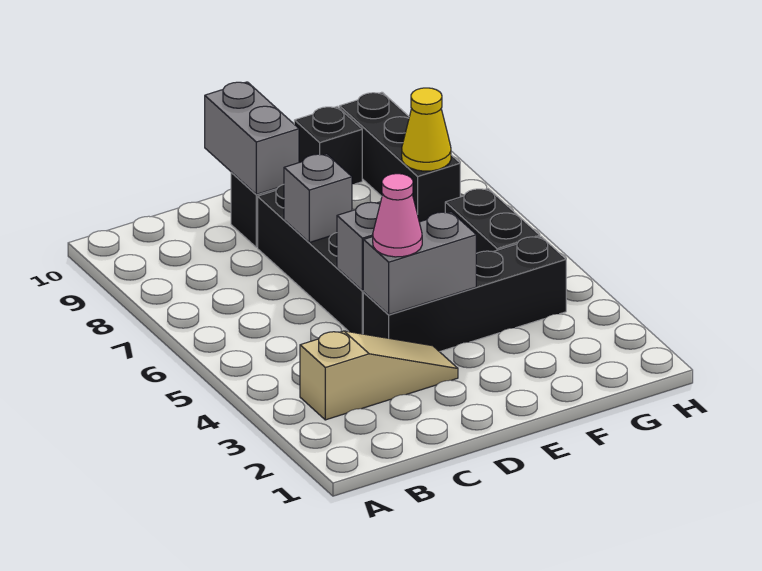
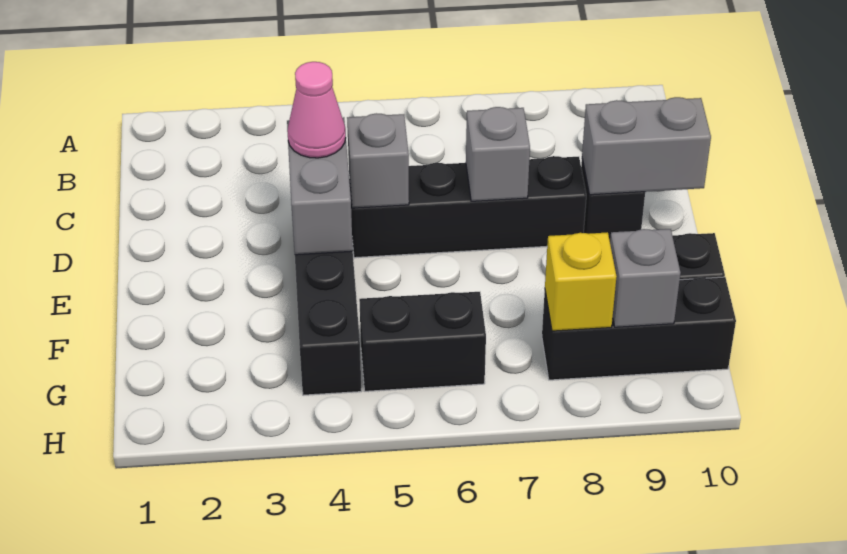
tan slope B3:D3 level 1 top B -> none
yellow cone G8 level 2 -> yellow brick G8 level 2
none -> grey brick G9 level 2

